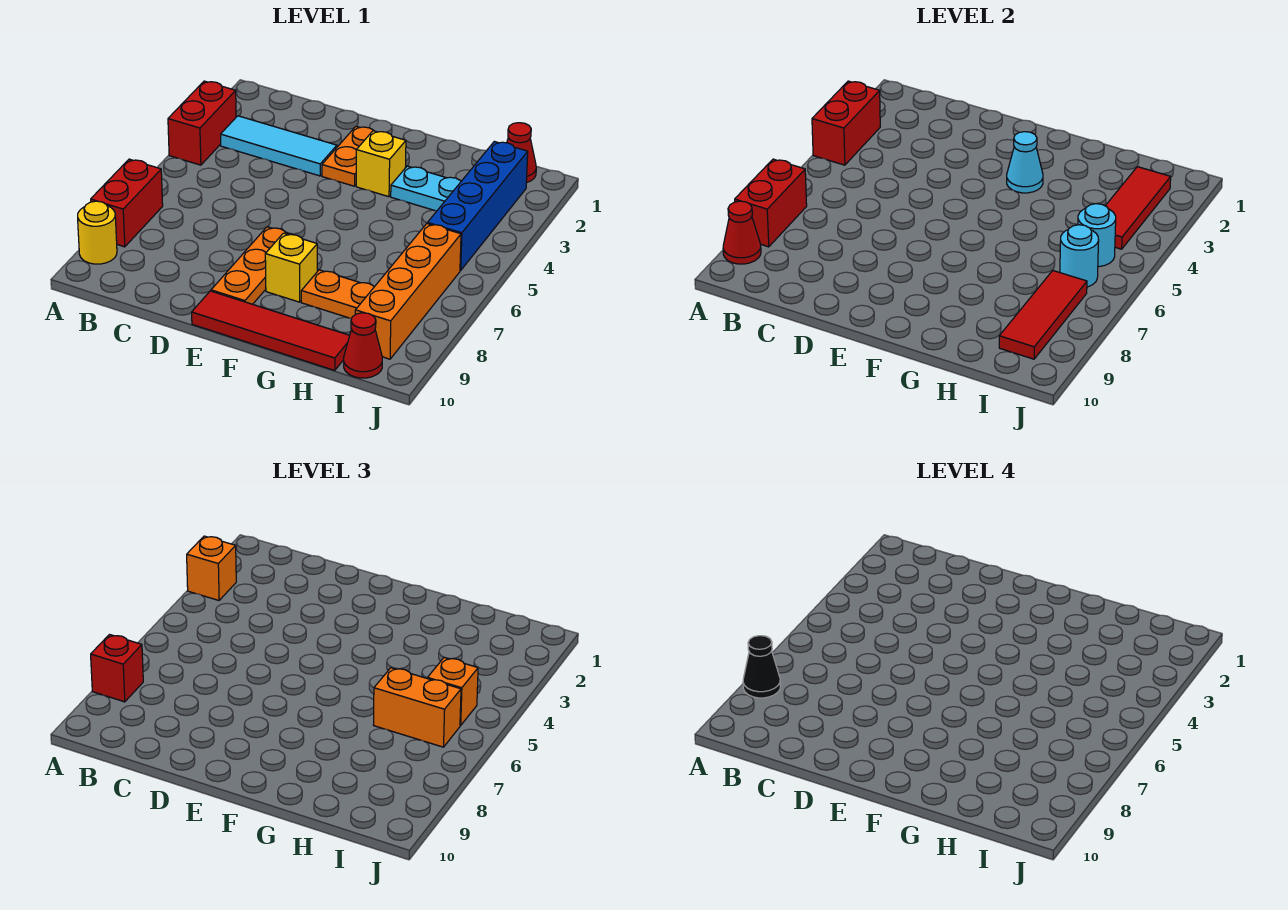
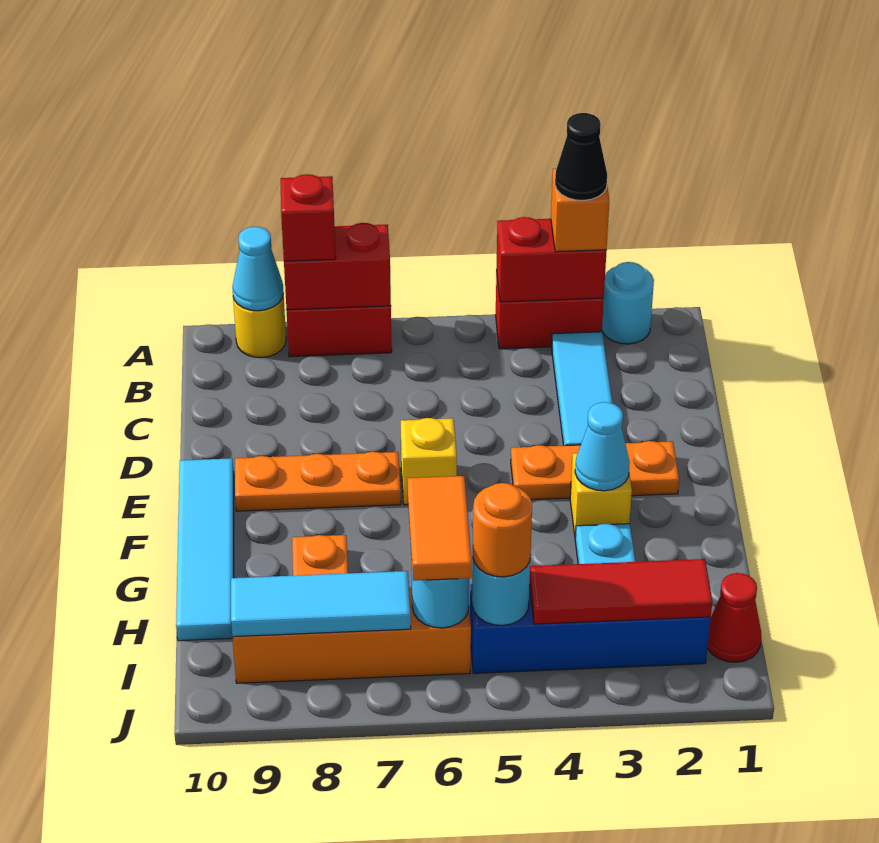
none -> cyan round brick A2 level 1
black cone A8 level 4 -> black cone A3 level 4
red cone A9 level 2 -> cyan cone A9 level 2
orange plate E2:E3 level 1 -> orange plate E2:E4 level 1
red tile E10:H10 level 1 -> cyan tile E10:H10 level 1
yellow brick F8 level 1 -> yellow brick E6 level 1
orange brick H6:I6 level 3 -> orange tile H6:I6 level 3
orange brick I5 level 3 -> orange round brick I5 level 3
red tile I7:I9 level 2 -> cyan tile I7:I9 level 2
red cone I10 level 1 -> none

